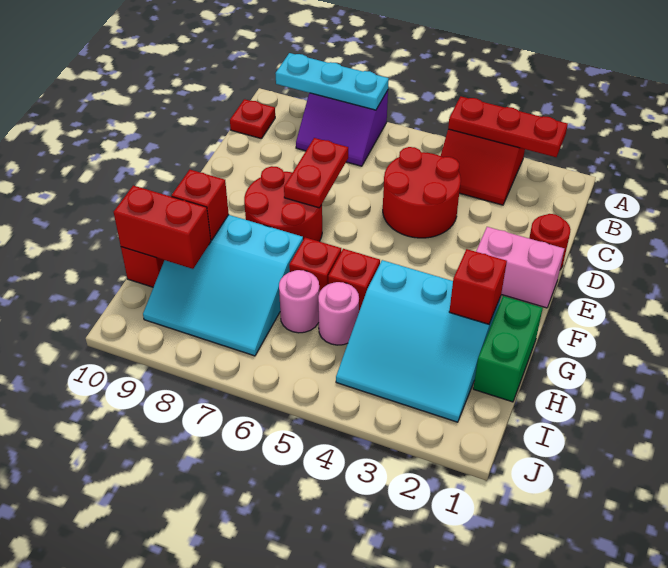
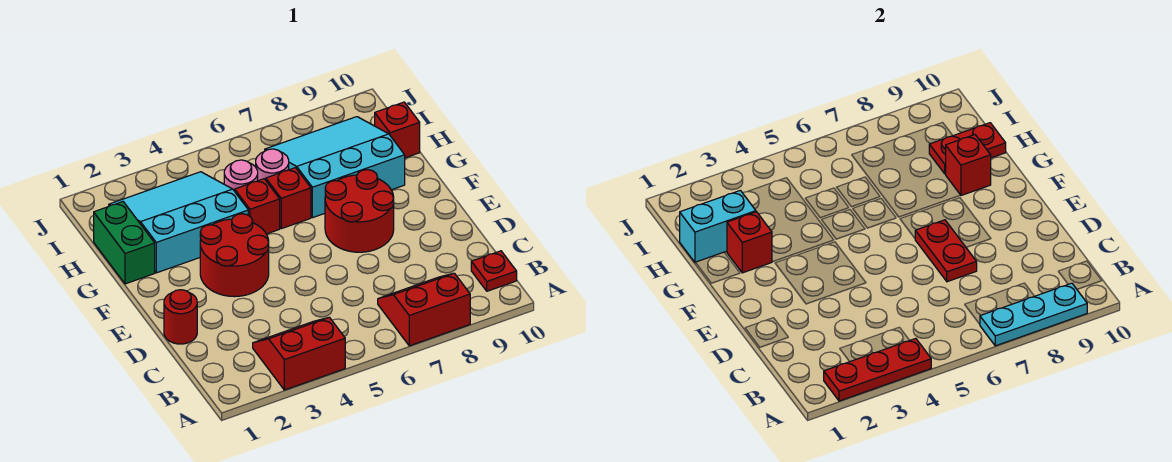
purple slope A7:B8 level 1 top A -> red slope A7:B8 level 1 top A
red round brick C4:D5 level 1 -> red round brick E3:F4 level 1
pink brick E1:E2 level 1 -> none
none -> cyan brick H1:H2 level 2
red brick H9:H10 level 2 -> red plate H9:H10 level 2

